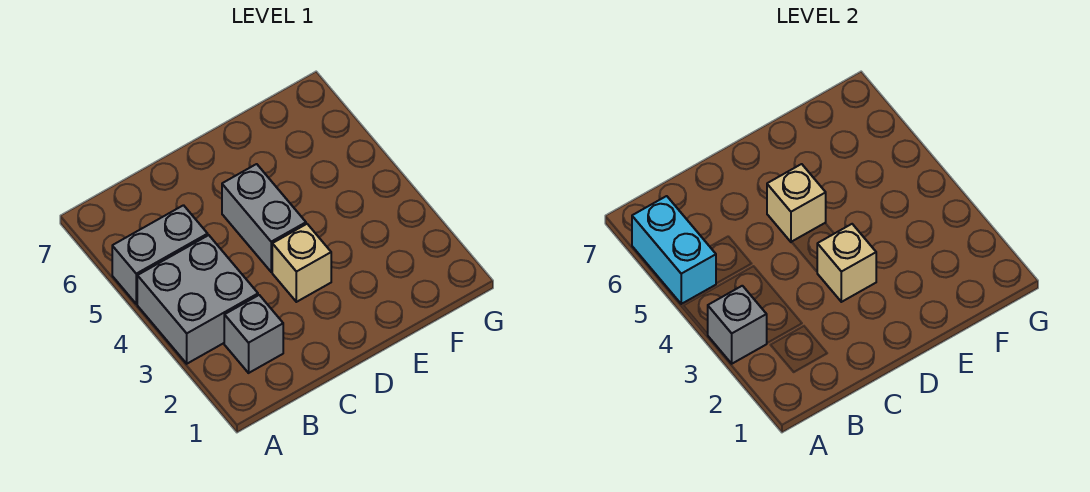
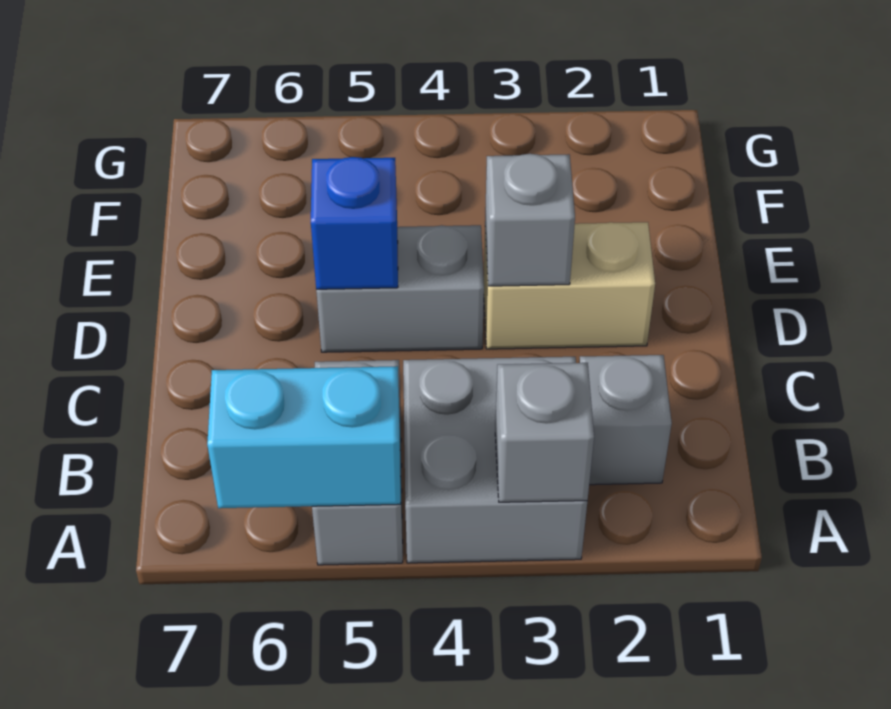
tan brick D3 level 1 -> tan brick D2:D3 level 1
tan brick D3 level 2 -> grey brick D3 level 2
tan brick D5 level 2 -> blue brick D5 level 2

